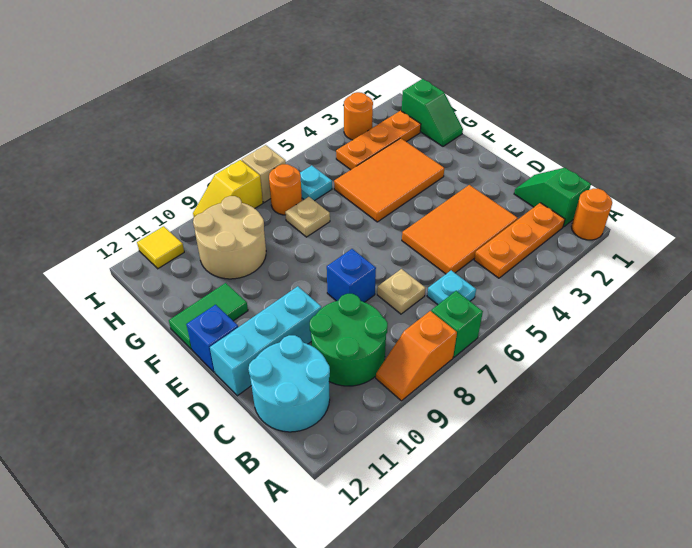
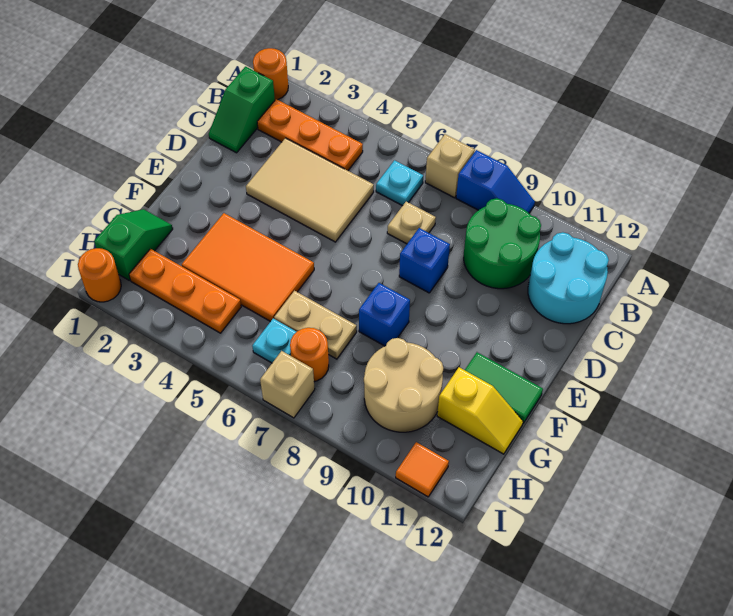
green brick A7 level 1 -> tan brick A7 level 1
orange slope A8:A9 level 1 top 8 -> blue slope A8:A9 level 1 top 8
orange tile C3:D5 level 1 -> tan tile C3:D5 level 1
cyan brick D10:D12 level 1 -> none
blue brick E12 level 1 -> blue brick F8 level 1
tan plate G7 level 1 -> tan plate G6:G7 level 1
orange round brick I3 level 1 -> orange round brick I1 level 1
yellow slope I8:I9 level 1 top 8 -> yellow slope G11:G12 level 1 top 11
yellow tile I11 level 1 -> orange tile I11 level 1

